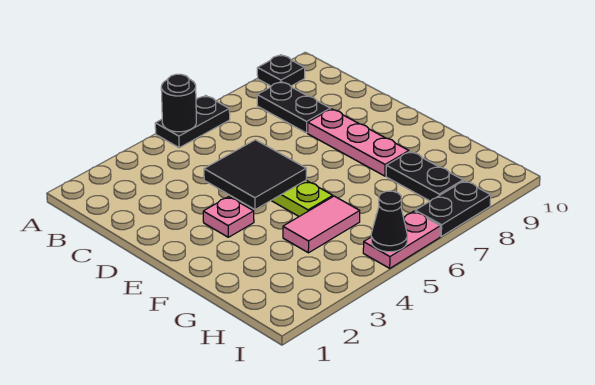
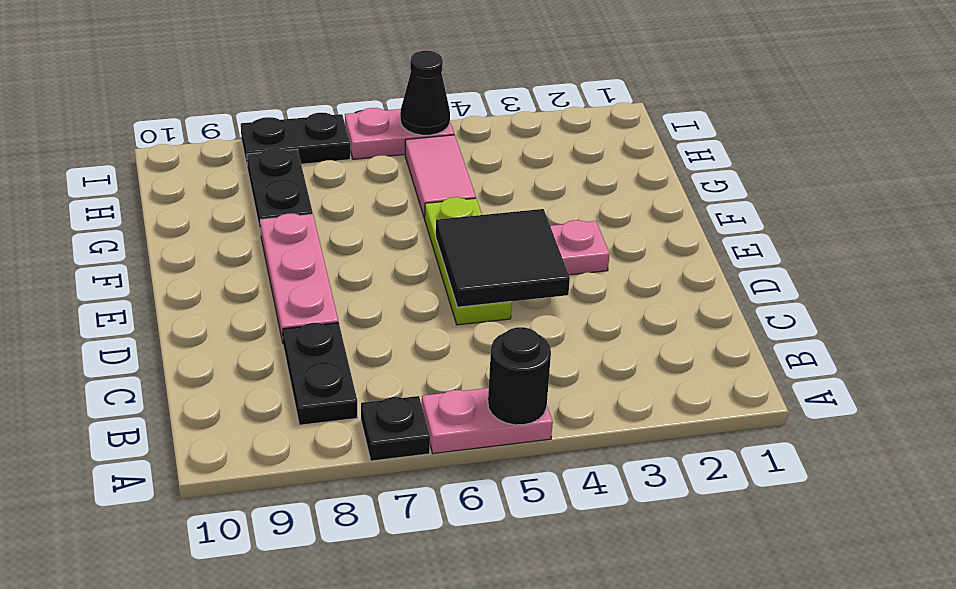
black plate A5:A6 level 1 -> pink plate A5:A6 level 1
black plate A9 level 1 -> black plate A7 level 1
pink tile G4:G5 level 1 -> pink tile G5:H5 level 1

